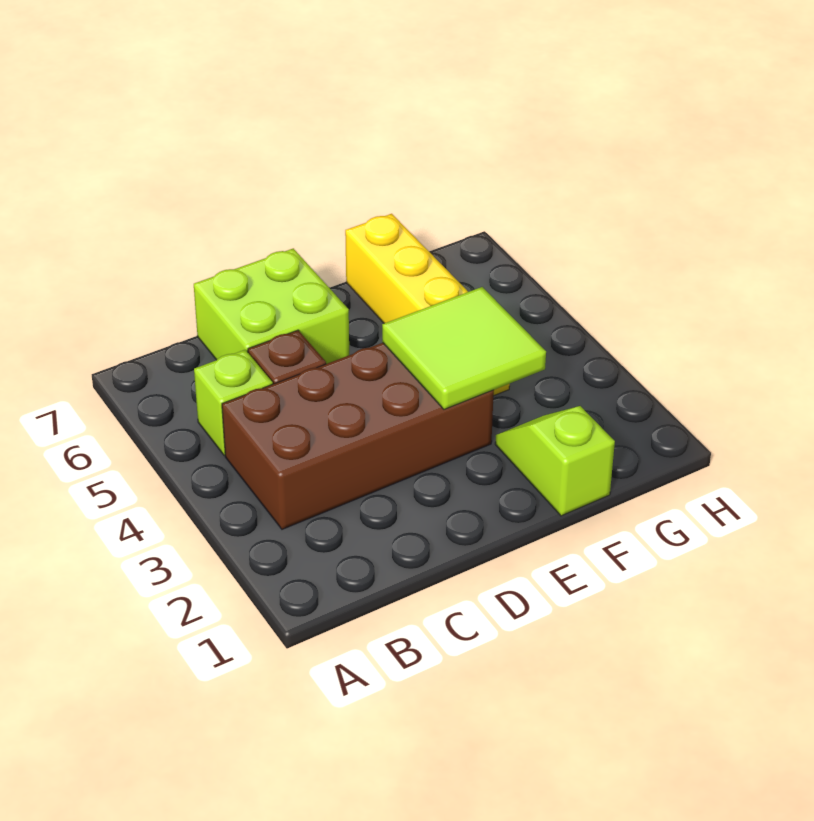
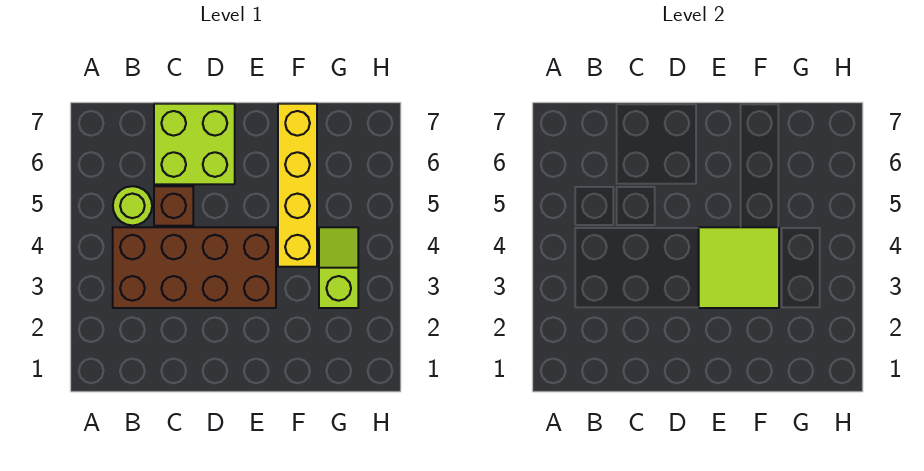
lime brick B5 level 1 -> lime round brick B5 level 1
lime slope F1:F2 level 1 top 1 -> lime slope G3:G4 level 1 top 3

